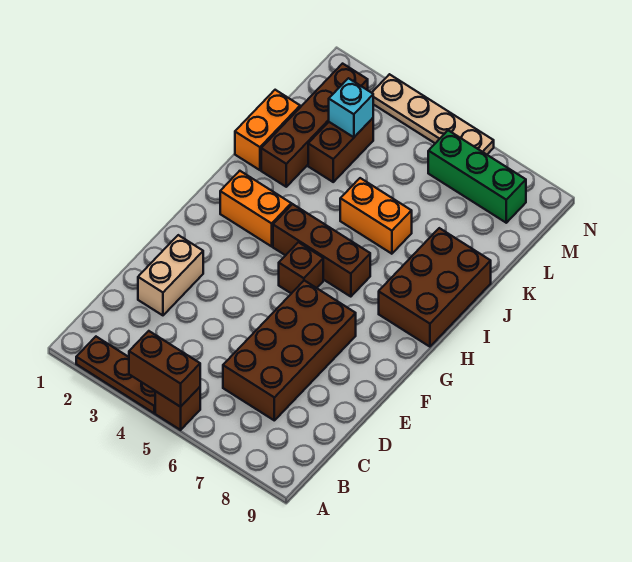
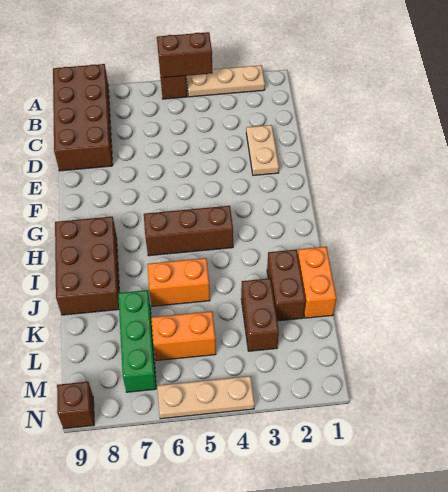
brown plate A2:A4 level 1 -> tan plate A2:A4 level 1
brown brick C6:F7 level 1 -> brown brick A8:D9 level 1
tan brick D2:E2 level 1 -> tan plate D2:E2 level 1
brown brick G5 level 1 -> brown brick N9 level 1
orange brick H2:H3 level 1 -> orange brick L5:L6 level 1
brown brick J2:M2 level 1 -> brown brick J2:K2 level 1
cyan brick L3 level 2 -> none
green brick M6:M8 level 1 -> green brick K7:M7 level 1
tan plate N3:N6 level 1 -> tan plate N4:N6 level 1

